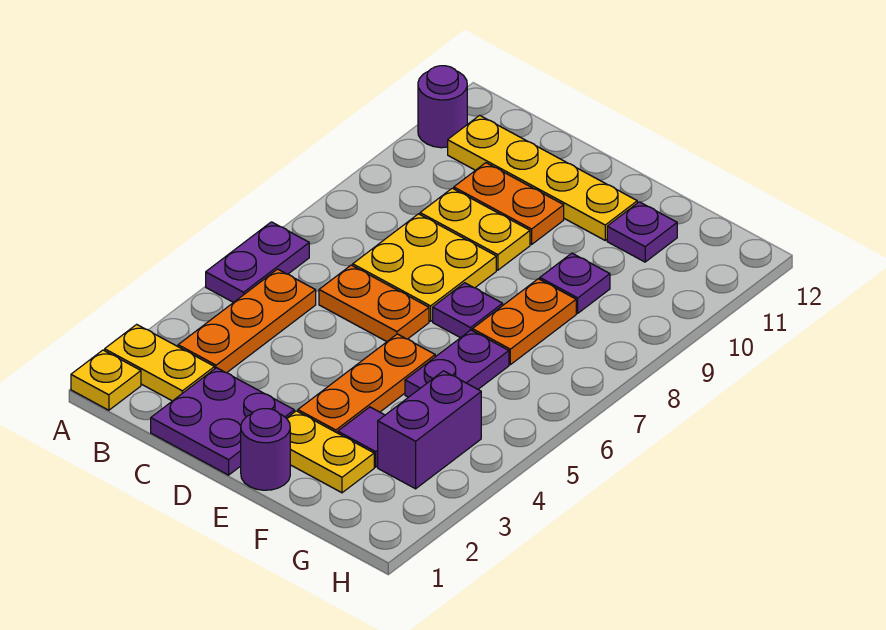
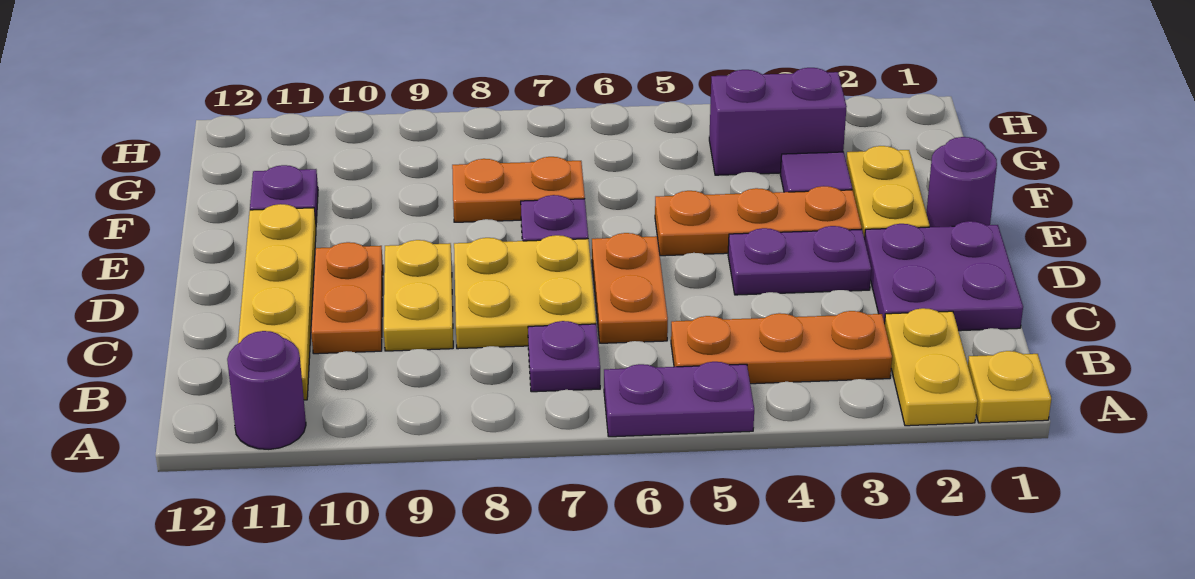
purple plate F5:F6 level 1 -> purple plate D3:D4 level 1
purple plate F9 level 1 -> purple plate B7 level 1

